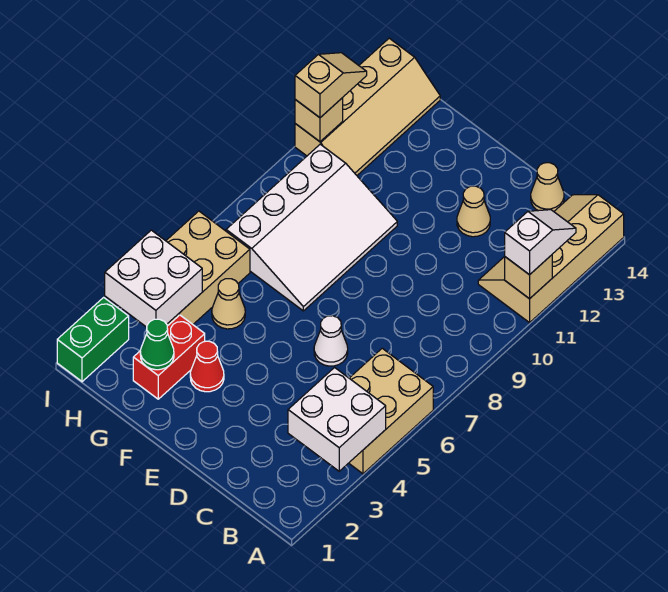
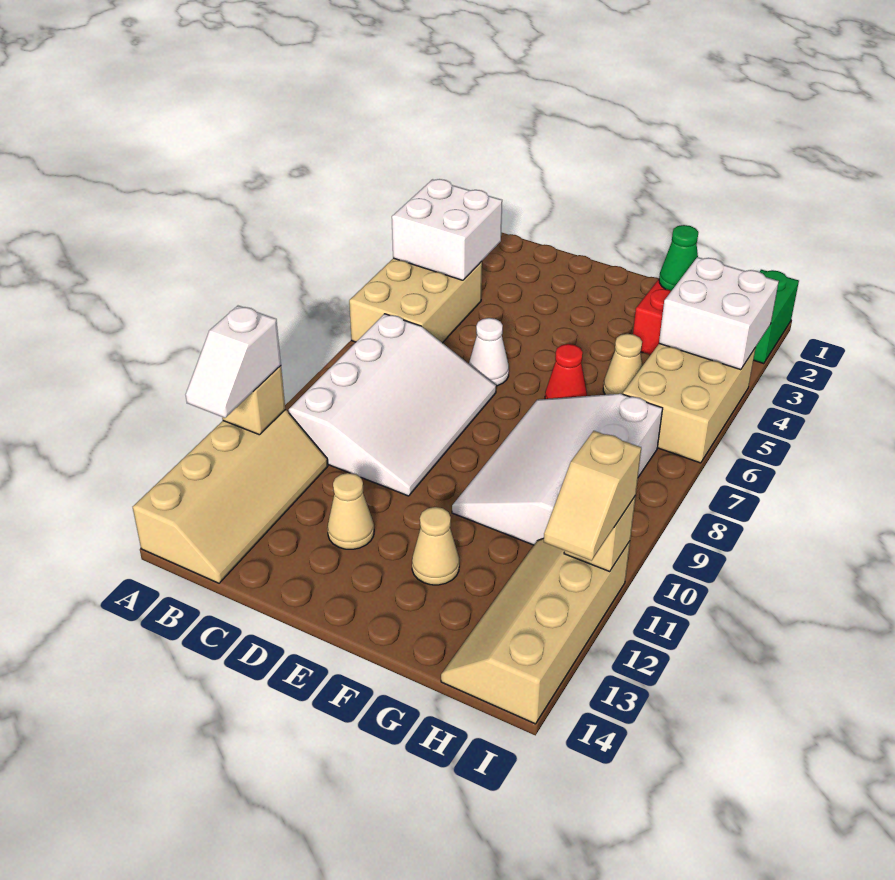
none -> white slope B7:D10 level 1 top B
tan cone C14 level 1 -> tan cone F12 level 1
red cone F3 level 1 -> red cone F6 level 1

